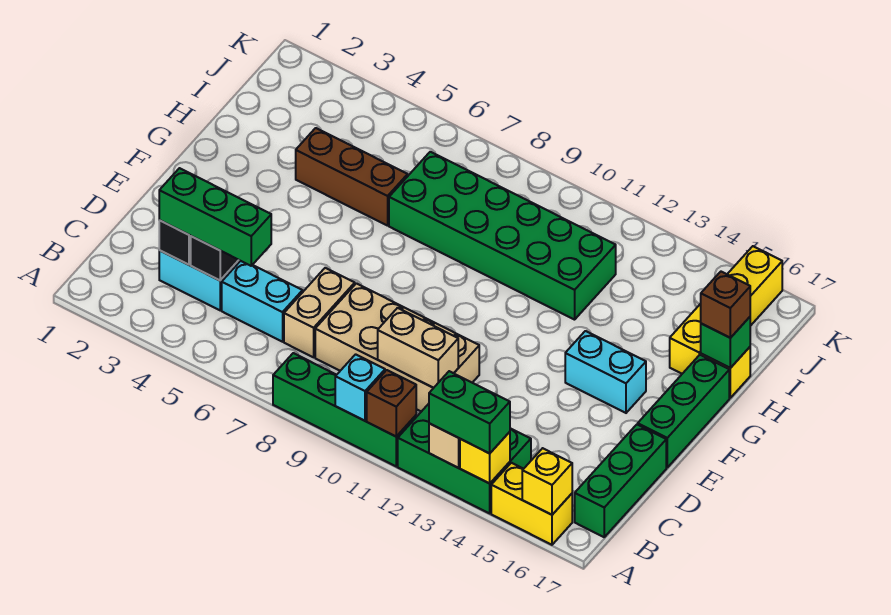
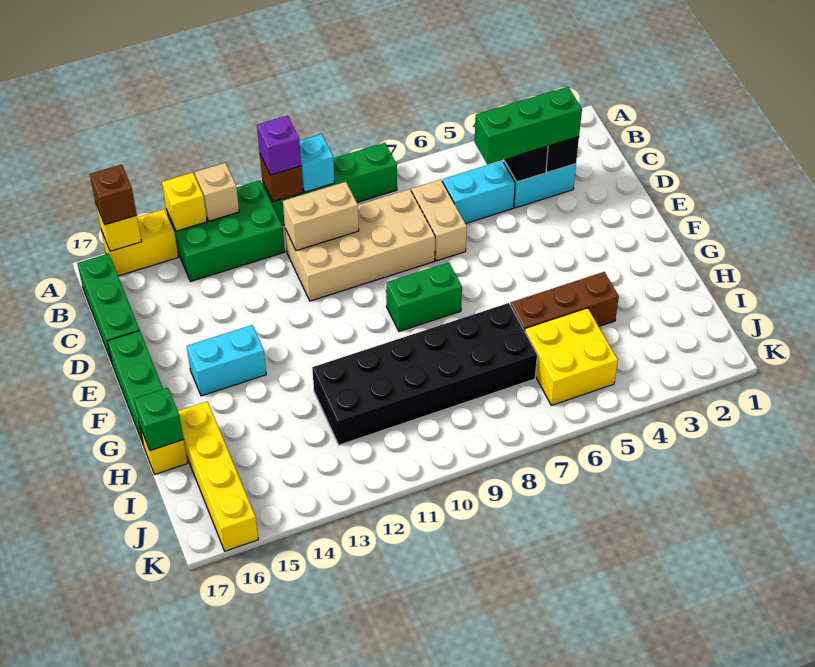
none -> purple brick A11 level 3
green brick A13:A14 level 3 -> green brick F8:F9 level 1
green brick H7:I12 level 1 -> black brick H7:I12 level 1
brown brick H17 level 3 -> brown brick A16 level 3
none -> yellow brick I5:J6 level 1

